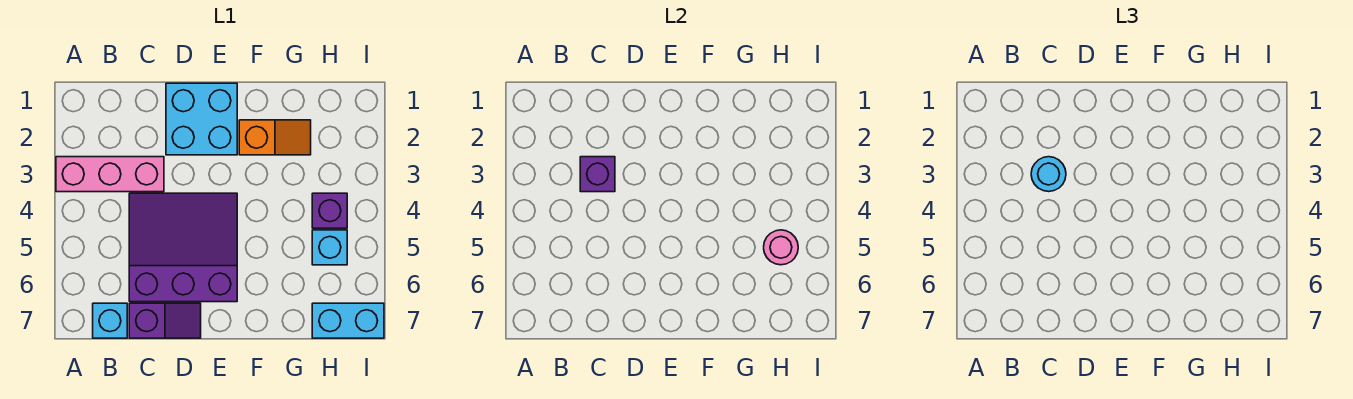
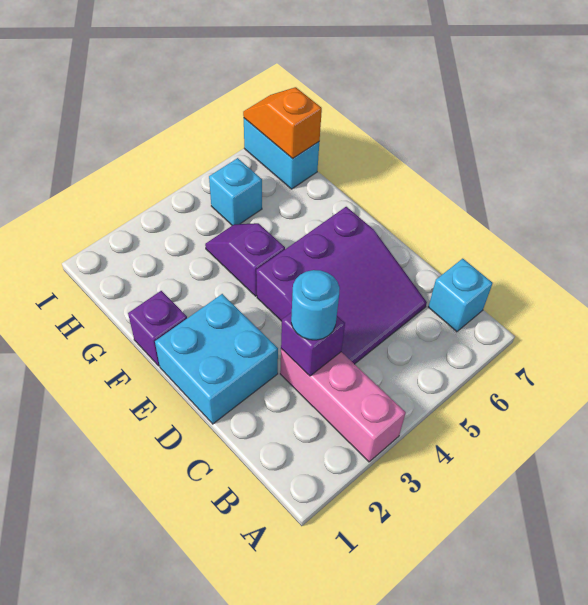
purple slope C4:E6 level 1 top 6 -> purple slope C4:E6 level 1 top E
purple slope C7:D7 level 1 top C -> purple slope F4:G4 level 1 top F
orange slope F2:G2 level 1 top F -> orange slope H7:I7 level 2 top H
purple brick H4 level 1 -> purple brick F1 level 1
pink round brick H5 level 2 -> none

